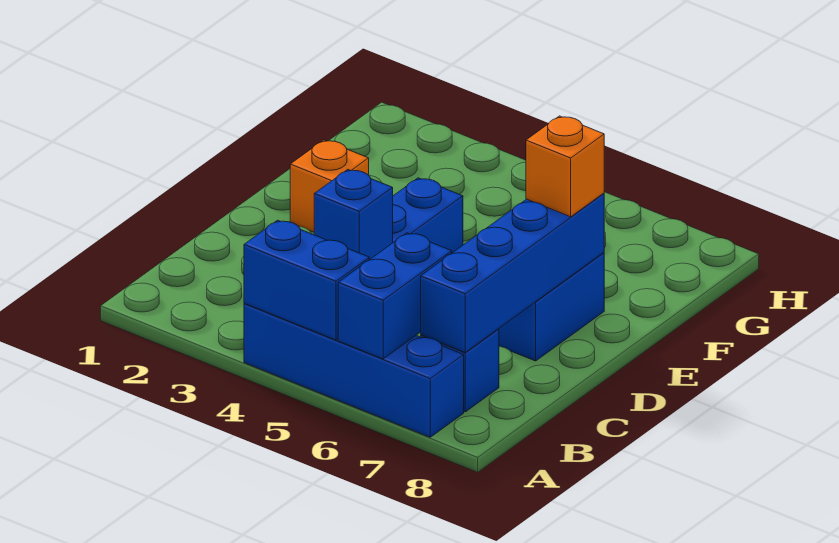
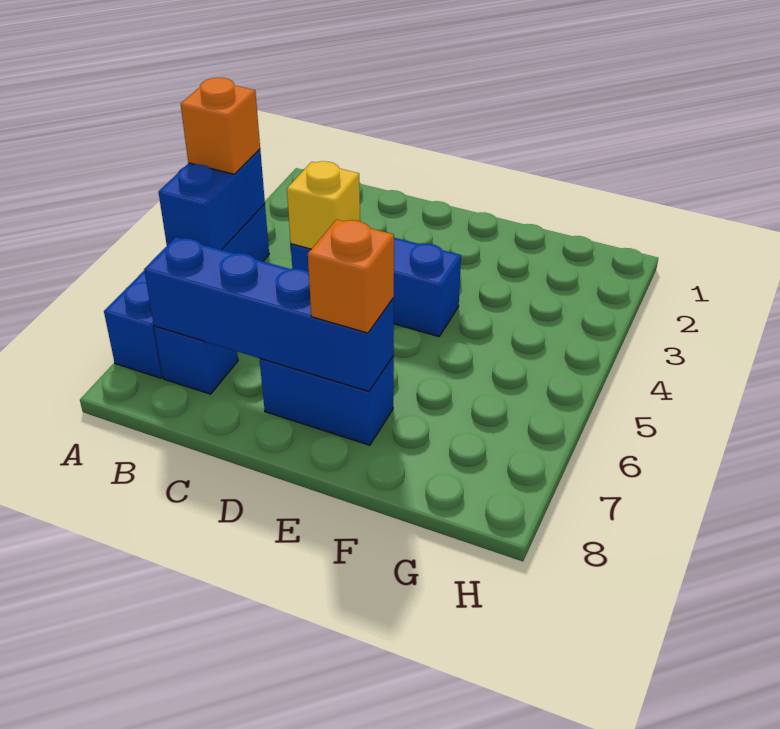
blue brick A6:B6 level 2 -> none
blue brick C4 level 2 -> yellow brick C4 level 2
orange brick E2 level 1 -> orange brick A4 level 3

